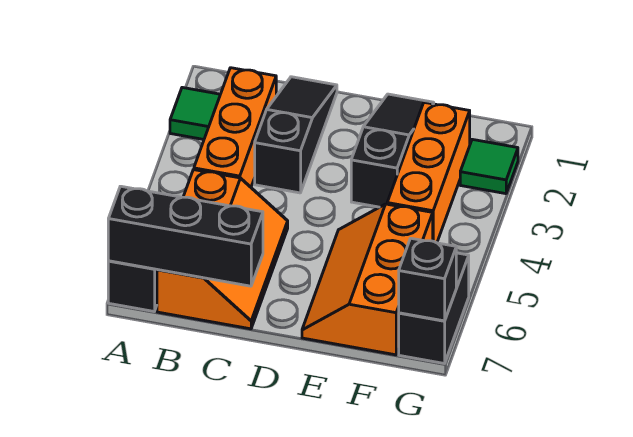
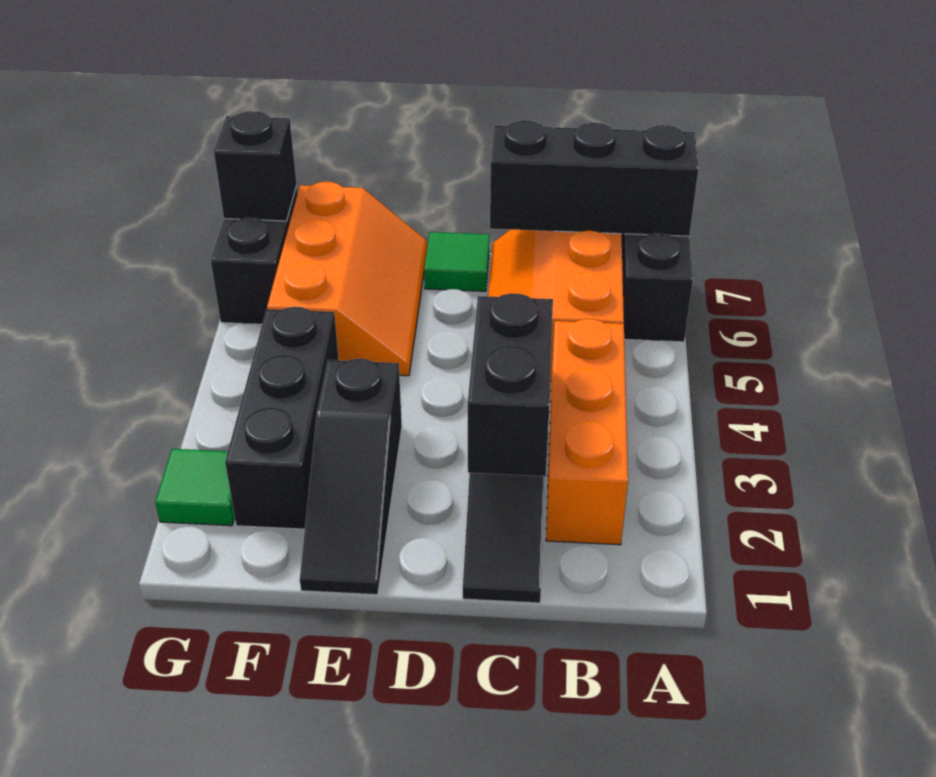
green tile A2 level 1 -> green tile D7 level 1
none -> black brick C2:C3 level 2
orange brick F2:F4 level 1 -> black brick F2:F4 level 1

